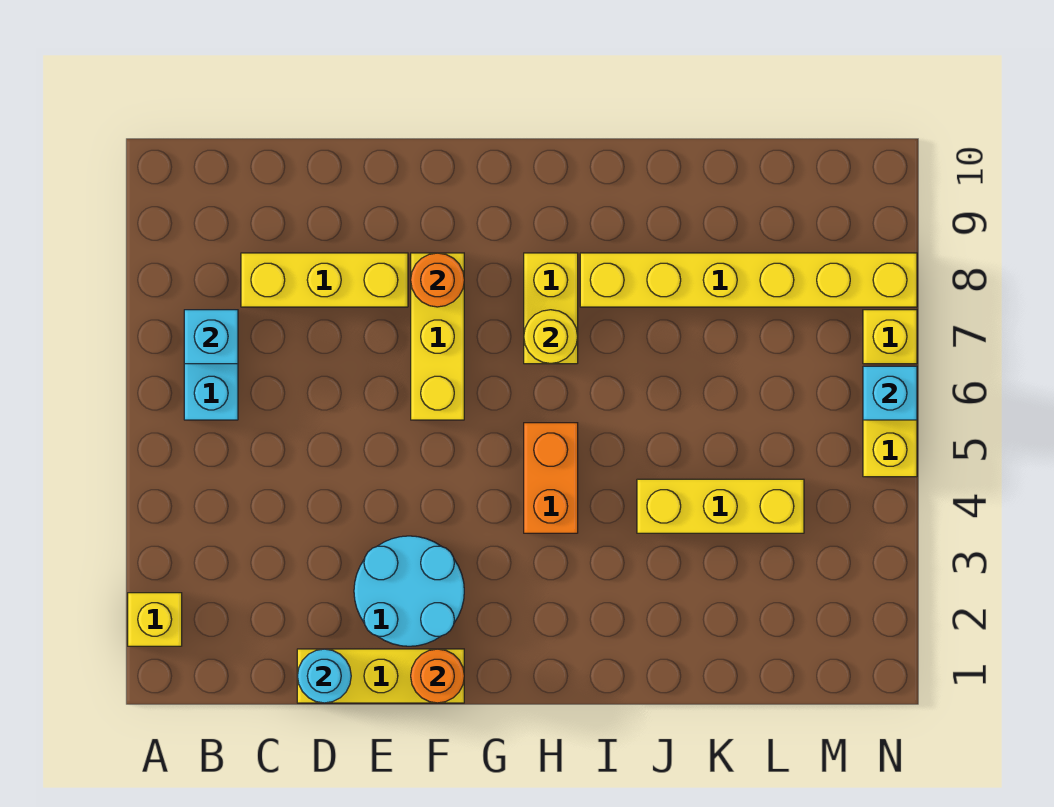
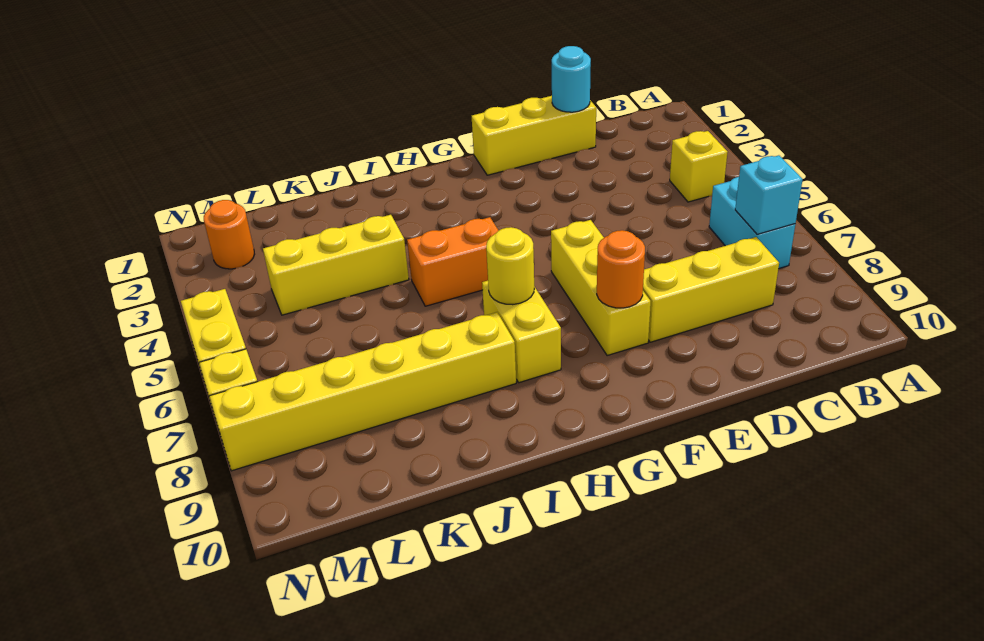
yellow brick A2 level 1 -> yellow brick B4 level 1
cyan round brick E2:F3 level 1 -> none
orange round brick F1 level 2 -> orange round brick M2 level 1
orange brick H4:H5 level 1 -> orange brick H5:I5 level 1
cyan brick N6 level 2 -> none

